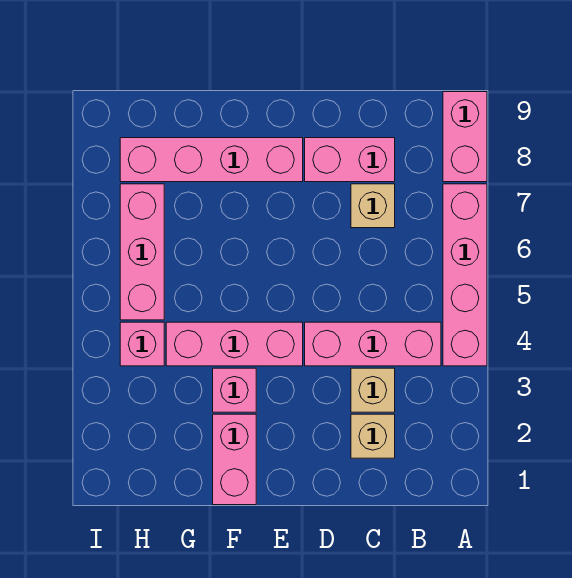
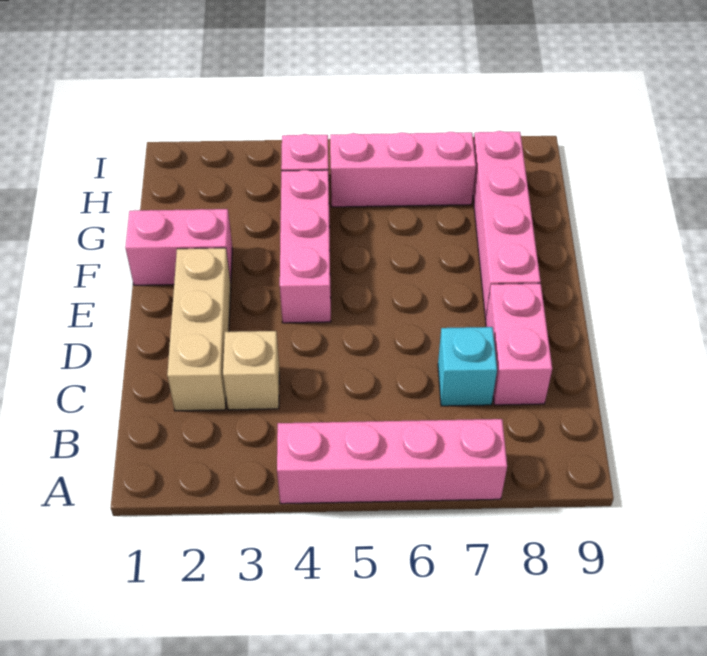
pink brick A8:A9 level 1 -> none
pink brick B4:D4 level 1 -> none
tan brick C2 level 1 -> tan brick C2:E2 level 1
tan brick C7 level 1 -> cyan brick C7 level 1
pink brick F3 level 1 -> none

